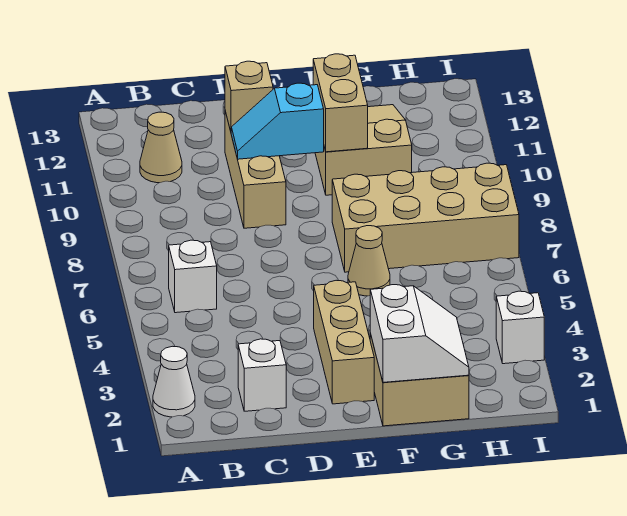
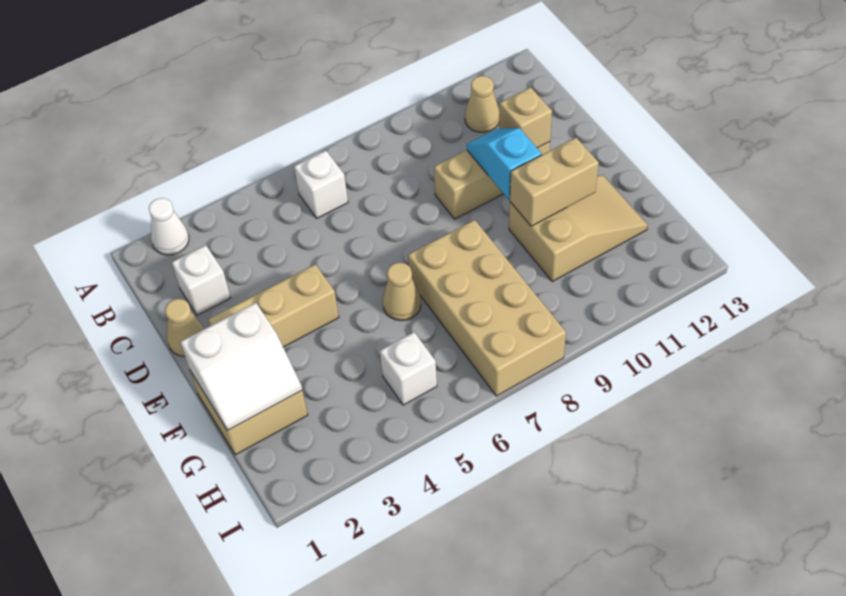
none -> tan cone D1 level 1
white brick I3 level 1 -> white brick H5 level 1

